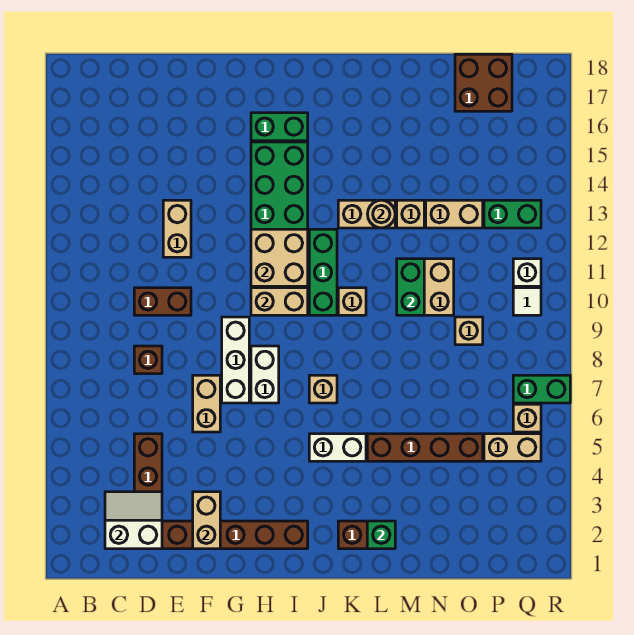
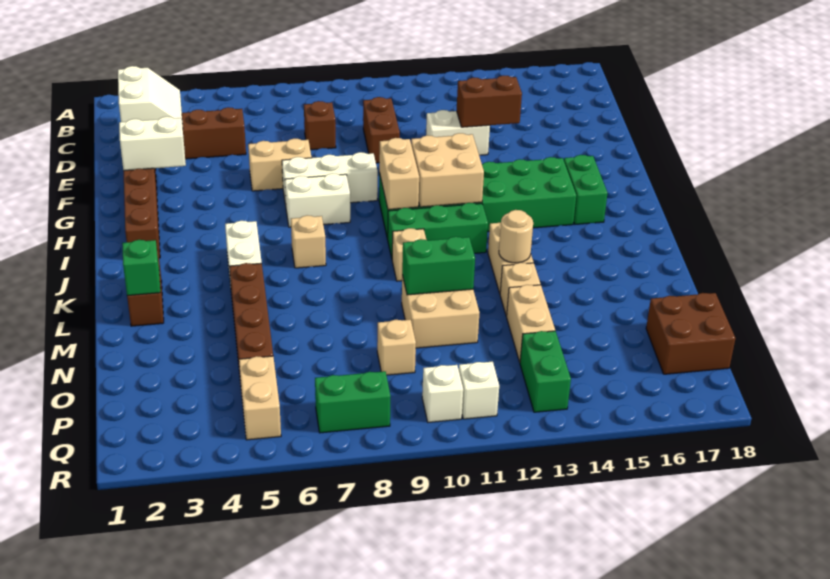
tan brick E12:E13 level 1 -> white brick E12:E13 level 1
none -> brown brick E13:E14 level 2
tan brick F2:F3 level 2 -> white brick F2:F3 level 2
tan brick Q6 level 1 -> none
green brick Q7:R7 level 1 -> green brick Q7:Q8 level 1
white tile Q10 level 1 -> white brick Q10 level 1

